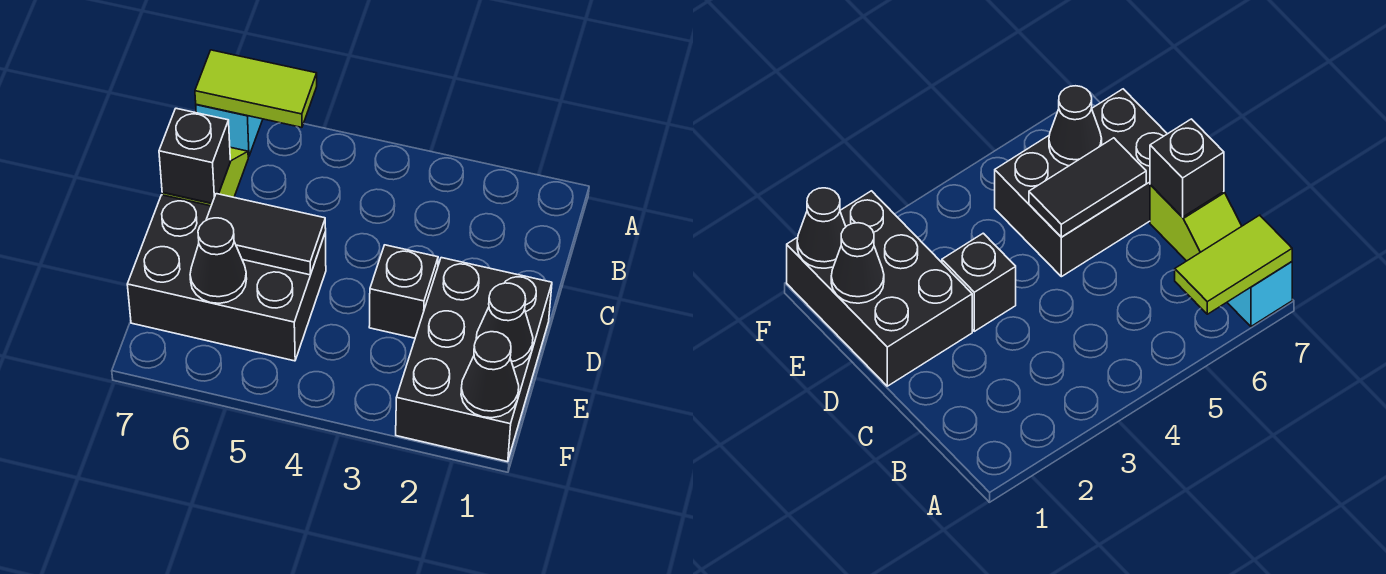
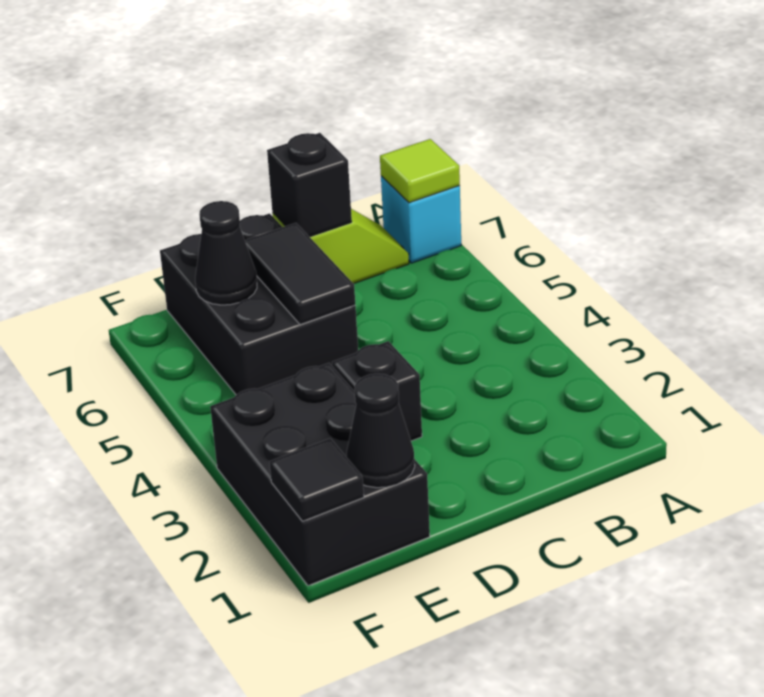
lime tile A6:A7 level 2 -> lime tile A7 level 2
black brick D1:F2 level 1 -> black brick E1:F3 level 1
black cone F1 level 2 -> black tile F1 level 2

